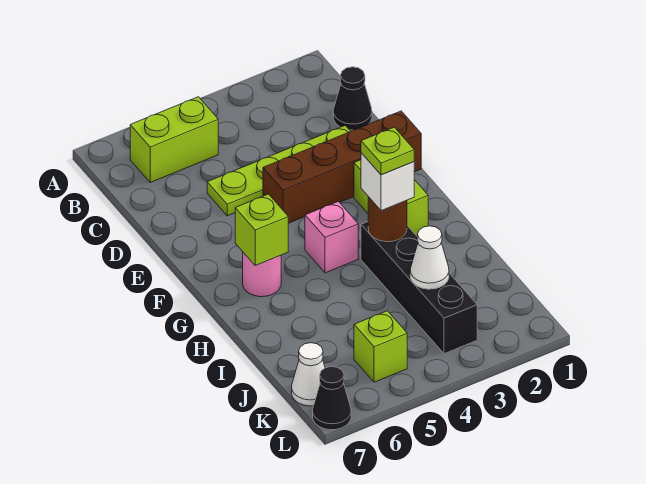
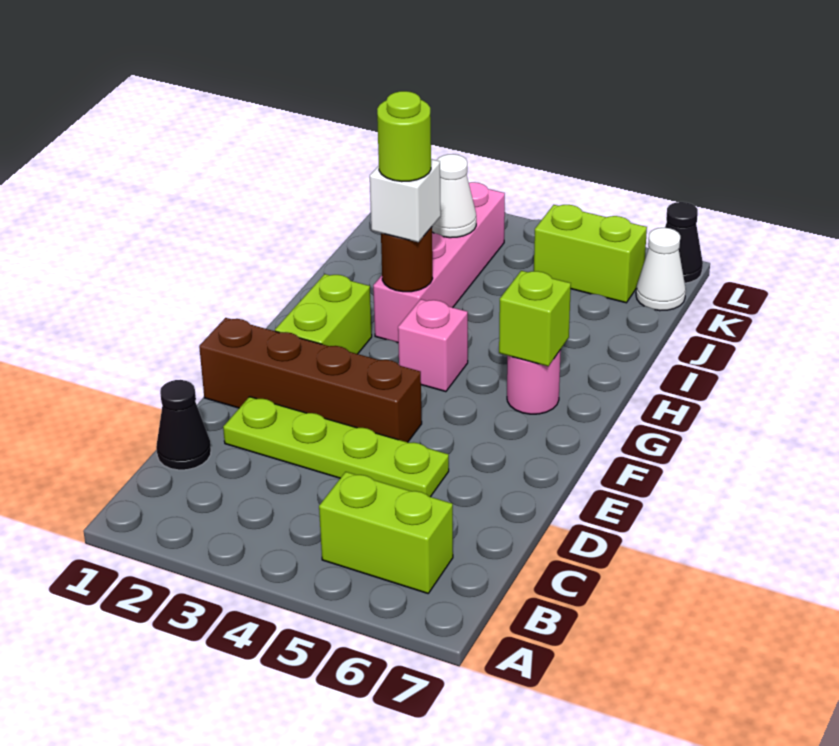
black brick H3:K3 level 1 -> pink brick H3:K3 level 1
lime plate H3 level 4 -> lime round brick H3 level 4
lime brick K5 level 1 -> lime brick K5:K6 level 1

